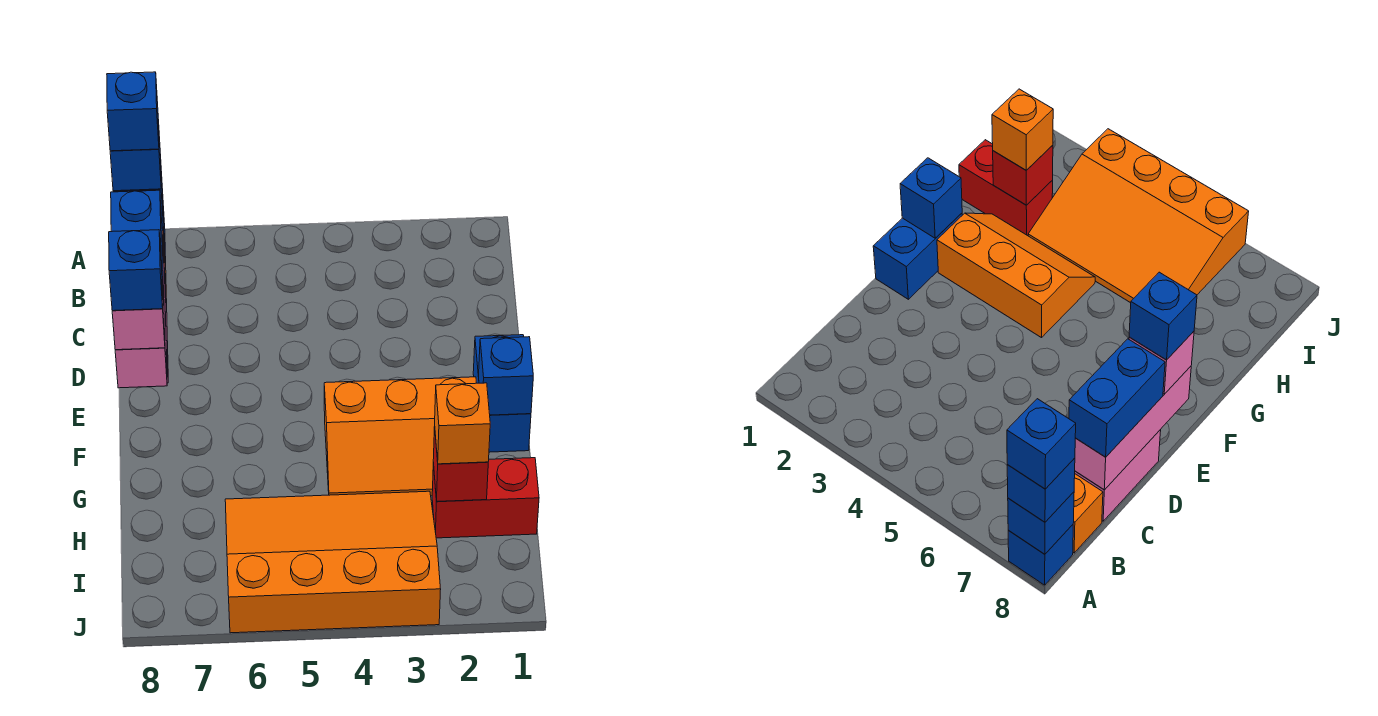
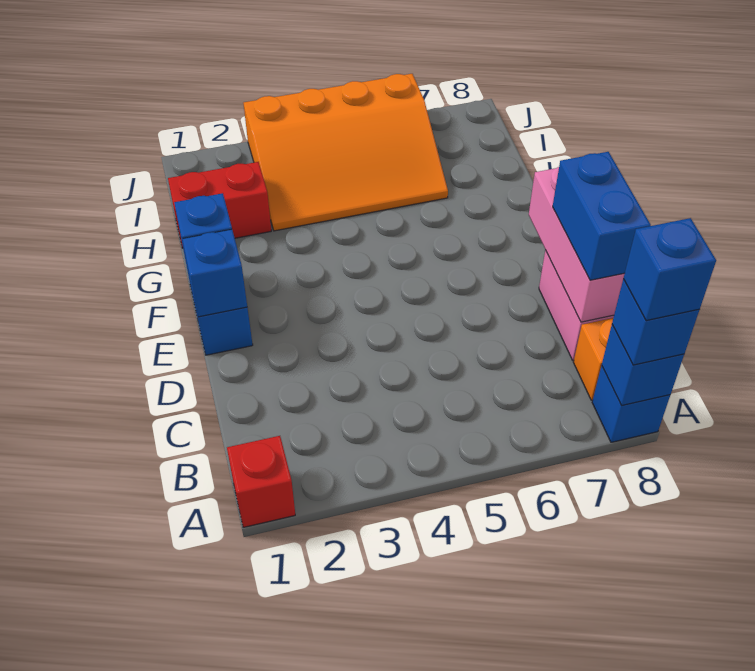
pink brick E8 level 3 -> none
blue brick E8 level 4 -> blue brick E1 level 2
orange slope F2:G4 level 1 top F -> none
red brick H2 level 2 -> red brick A1 level 1
orange brick H2 level 3 -> none

